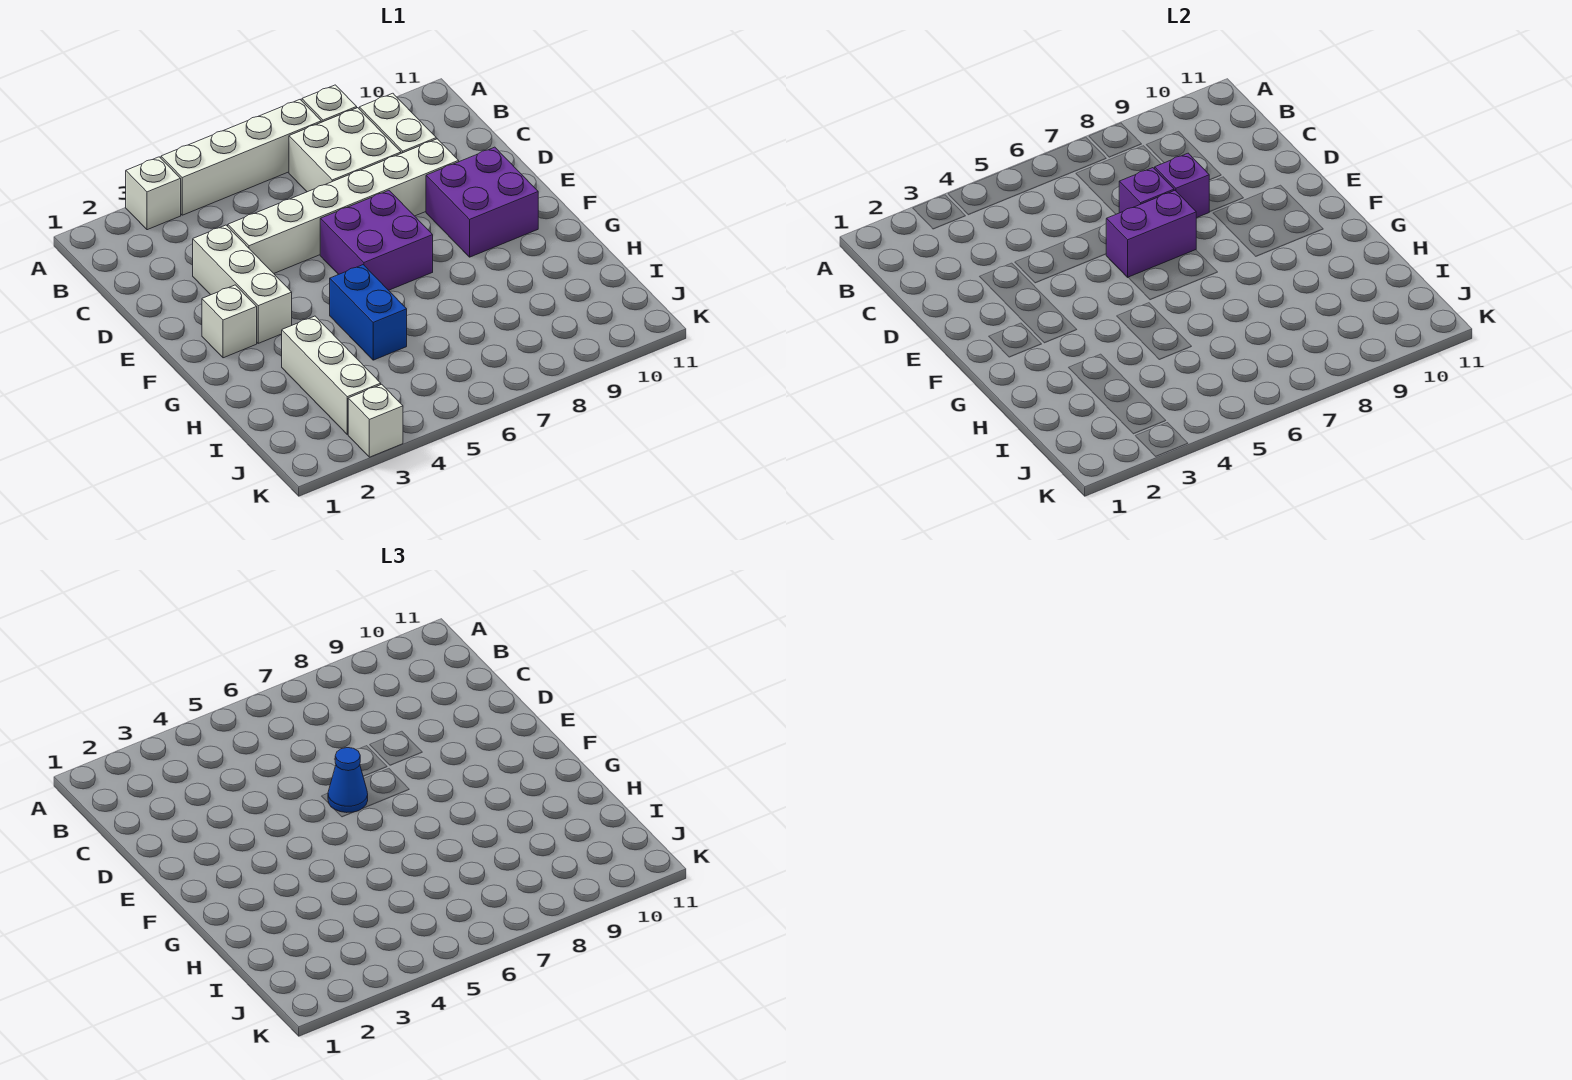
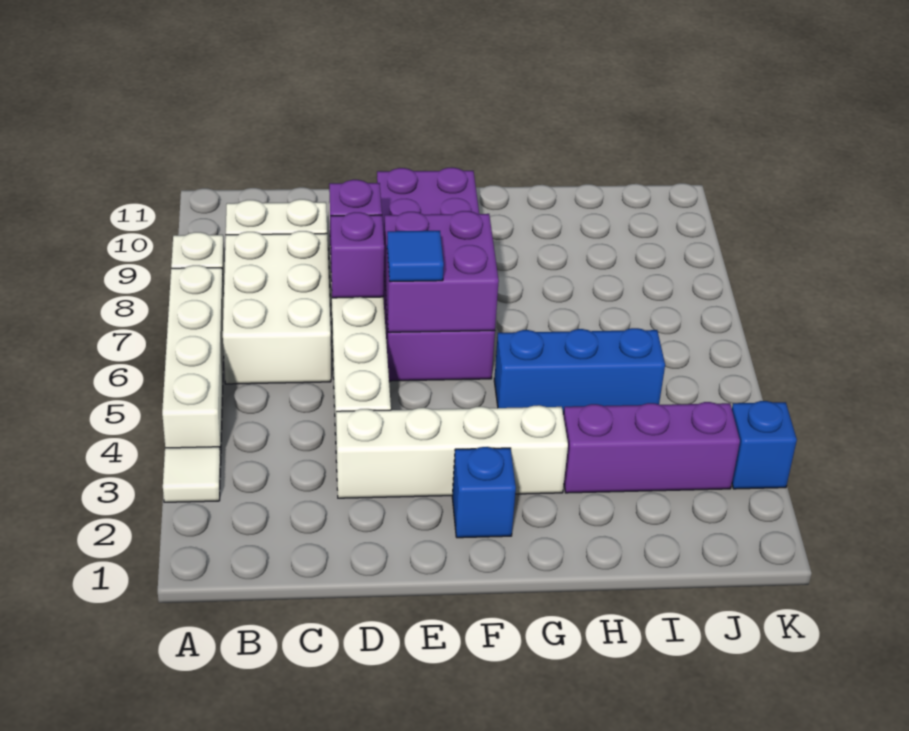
white brick A3 level 1 -> white tile A3 level 1
white brick B7:C8 level 1 -> white brick B6:C8 level 1
white brick D3:F3 level 1 -> white brick D3:G3 level 1
purple brick E6:E7 level 2 -> purple brick E6:F7 level 2
blue cone E6 level 3 -> blue tile E6 level 3
white brick F2 level 1 -> blue brick F2 level 1
blue brick G5:H5 level 1 -> blue brick G5:I5 level 1
white brick H3:J3 level 1 -> purple brick H3:J3 level 1
white brick K3 level 1 -> blue brick K3 level 1

